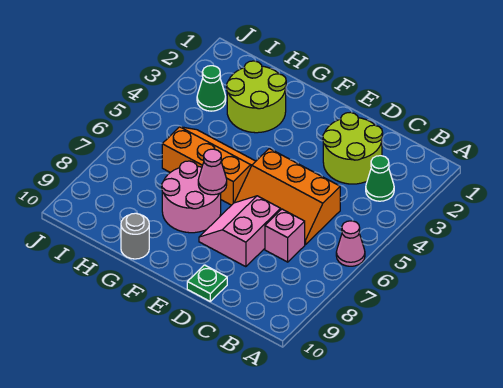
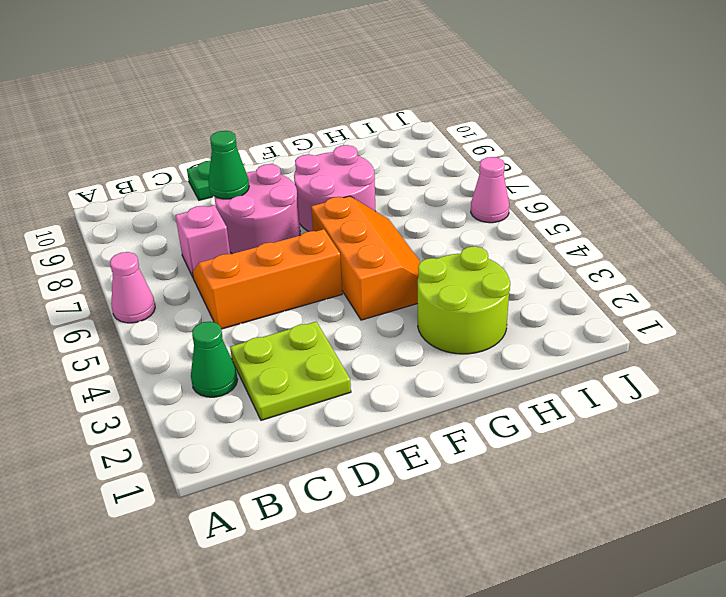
lime round brick C2:D3 level 1 -> lime plate C2:D3 level 1
pink slope D7:E8 level 1 top D -> pink round brick D7:E8 level 1
orange slope F5:H6 level 1 top 6 -> orange slope F4:G6 level 1 top F
pink cone F7 level 2 -> pink cone J6 level 1
grey round brick G10 level 1 -> none
green cone I3 level 1 -> green cone D8 level 2

